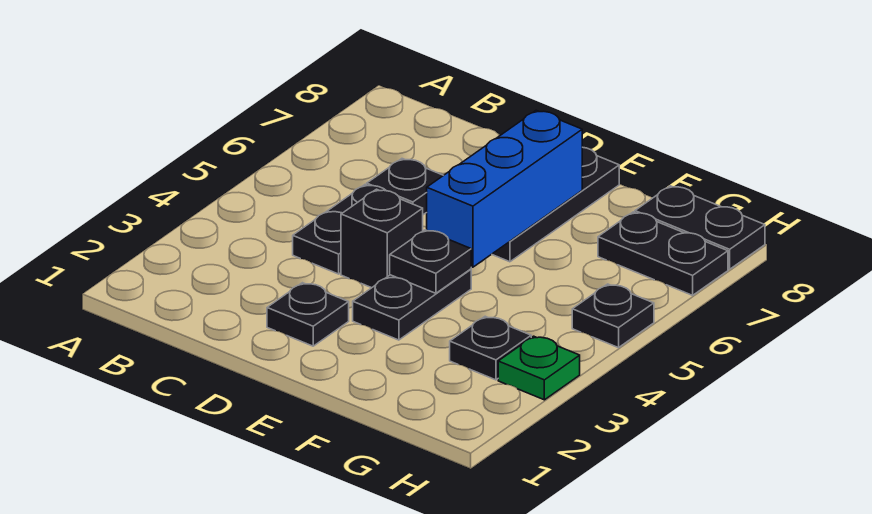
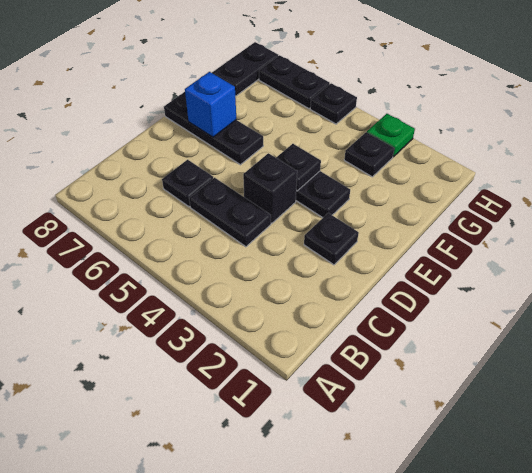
blue brick E5:E7 level 2 -> blue brick E7 level 2
black plate G7:H7 level 1 -> black plate H6:H7 level 1

